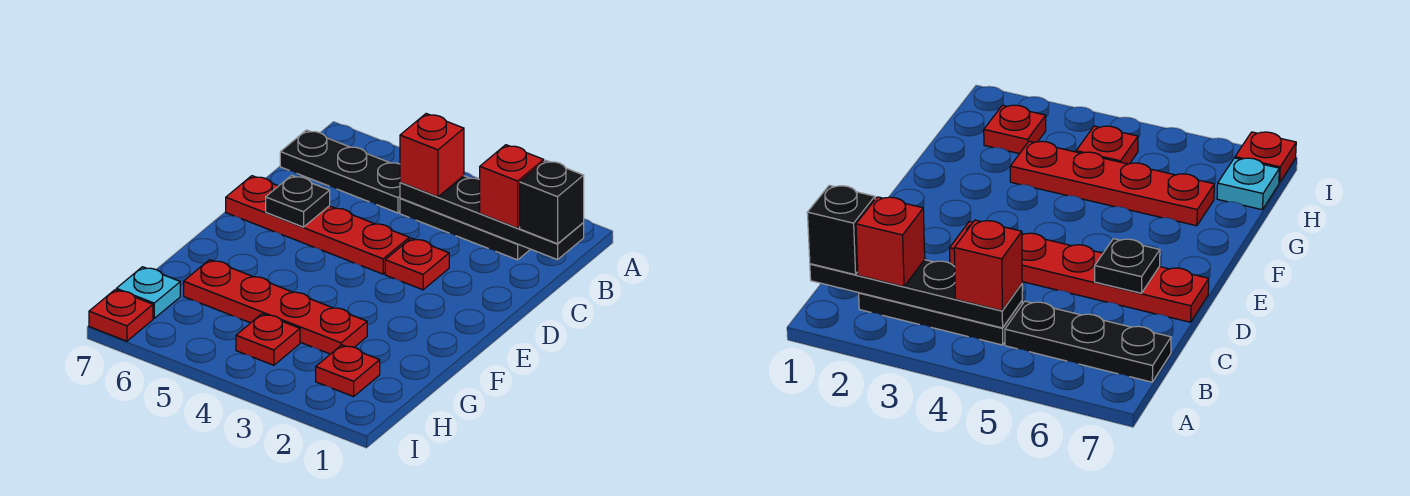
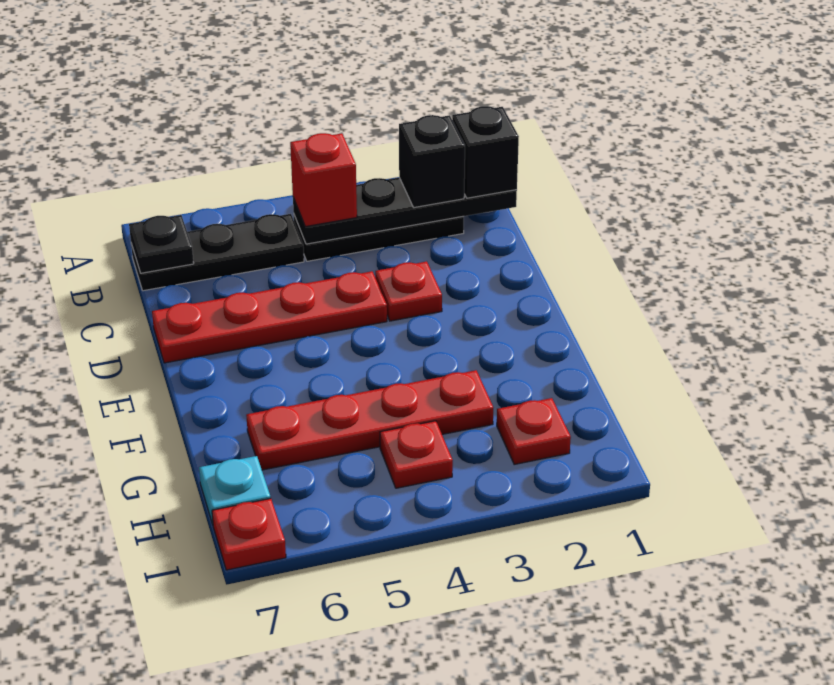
red brick B2 level 3 -> black brick B2 level 3
black plate D6 level 2 -> black plate B7 level 2

